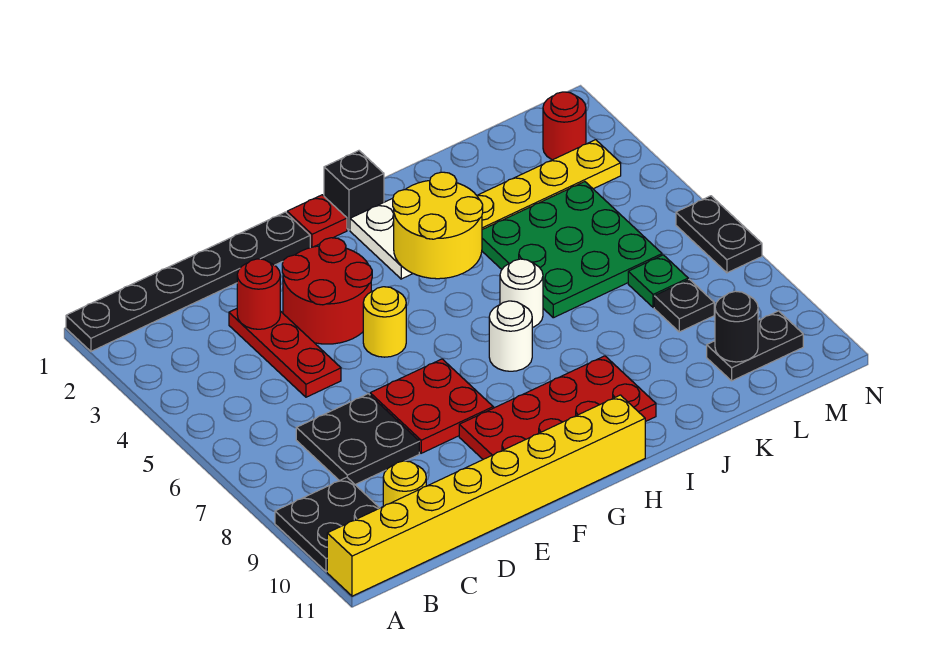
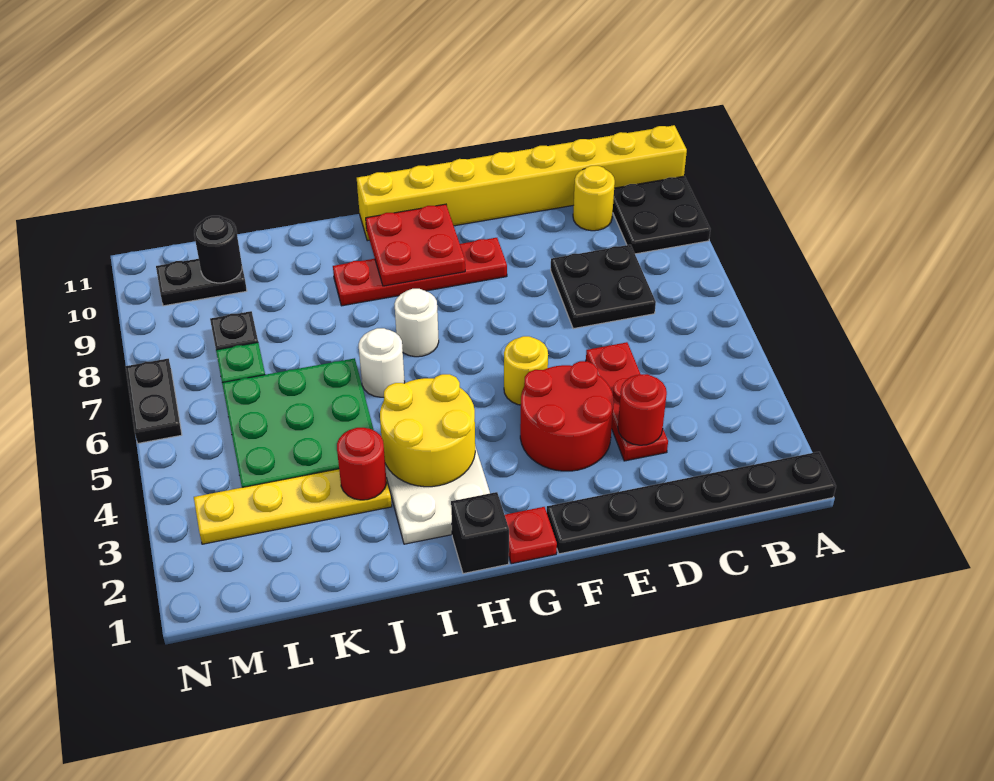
red plate E7:F8 level 1 -> red plate G9:H10 level 2
red plate F9:I10 level 1 -> red plate F9:I9 level 1
red round brick M2 level 1 -> red round brick J3 level 2

